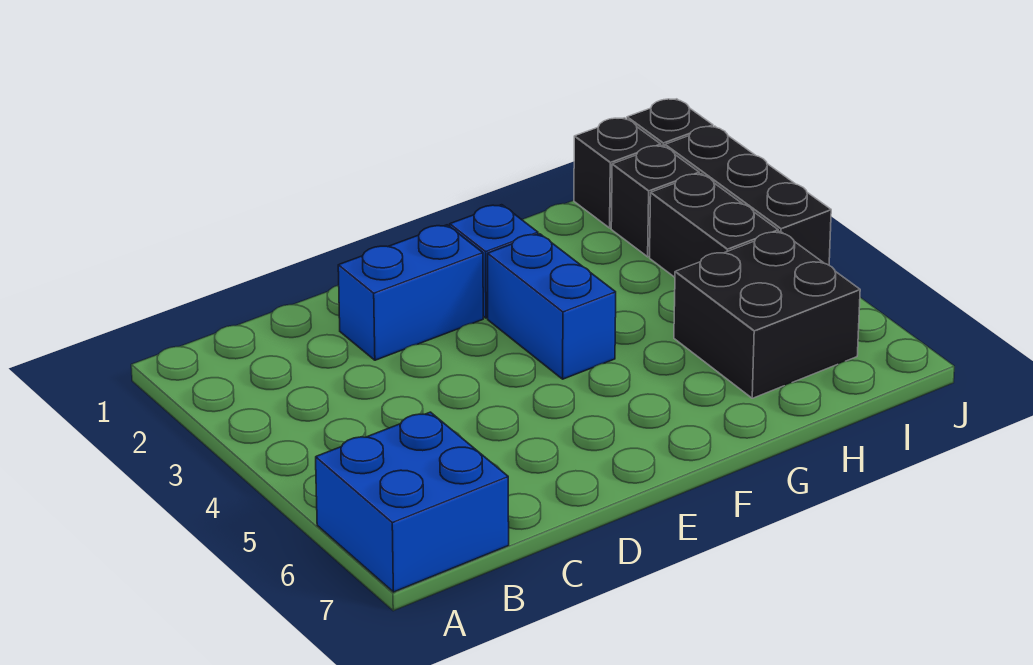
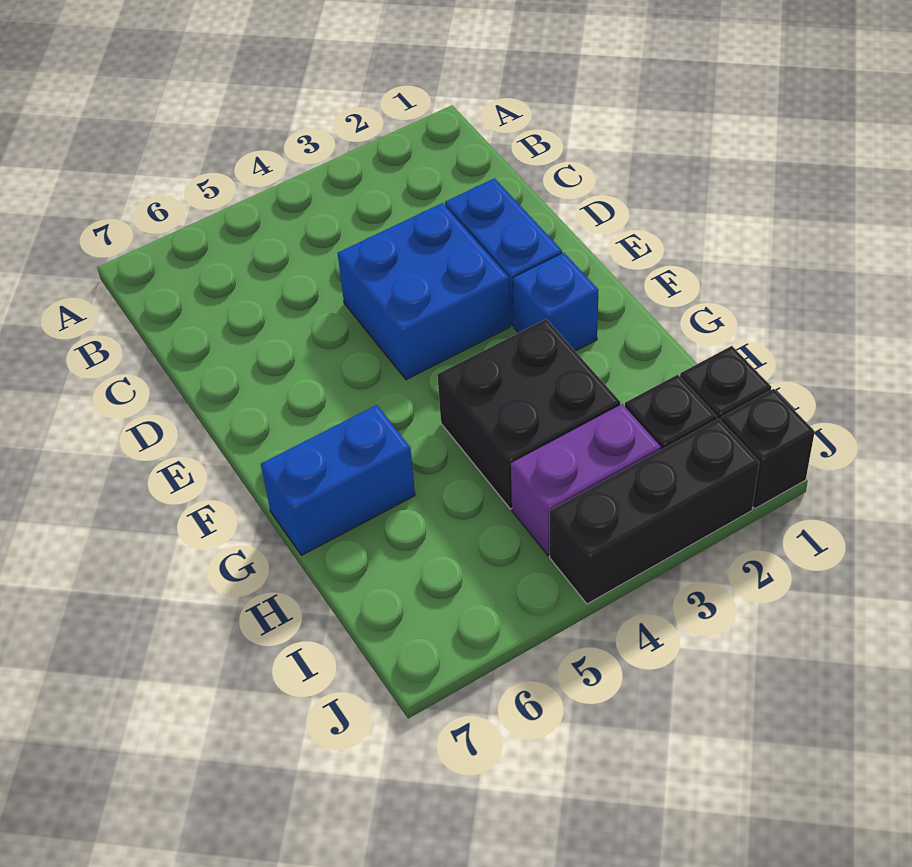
blue brick A6:B7 level 1 -> blue brick D3:E4 level 1
blue brick F3:F4 level 1 -> blue brick G6:G7 level 1
black brick H5:I6 level 1 -> black brick G3:H4 level 1
black brick I3:I4 level 1 -> purple brick I3:I4 level 1

